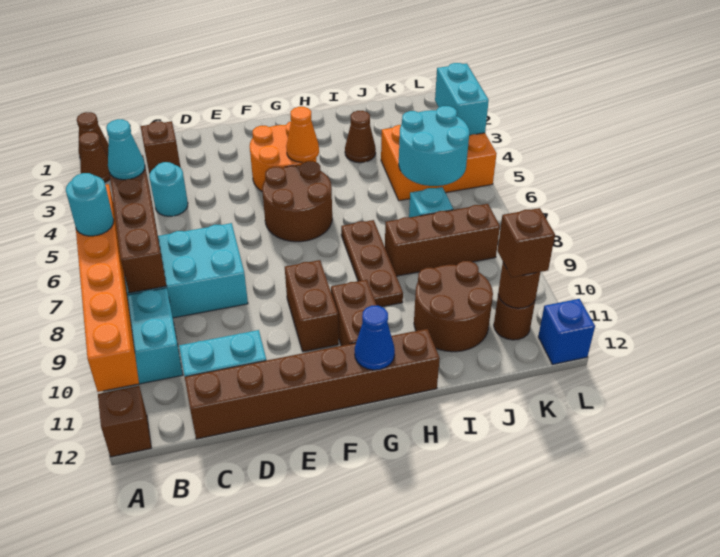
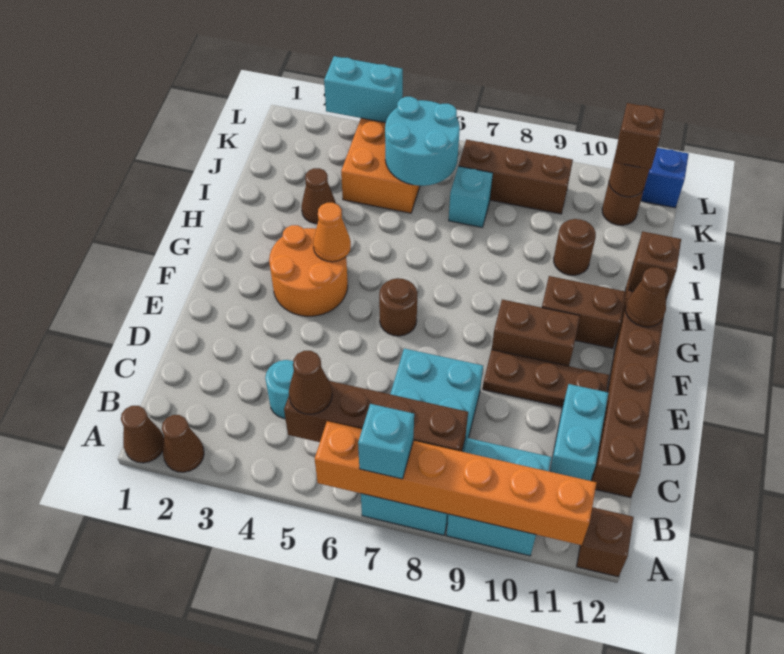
cyan round brick A7 level 3 -> cyan brick A7 level 3
cyan cone B5 level 3 -> brown cone B5 level 3
brown brick C2 level 1 -> brown brick H12 level 2
brown round brick F5:G6 level 1 -> brown round brick F6 level 1
blue cone G12 level 2 -> brown cone G12 level 2
brown plate H7:H9 level 1 -> brown plate E9:E11 level 1
brown brick I8:K8 level 1 -> brown brick K7:K9 level 1
brown round brick I10:J11 level 1 -> brown round brick I10 level 1

